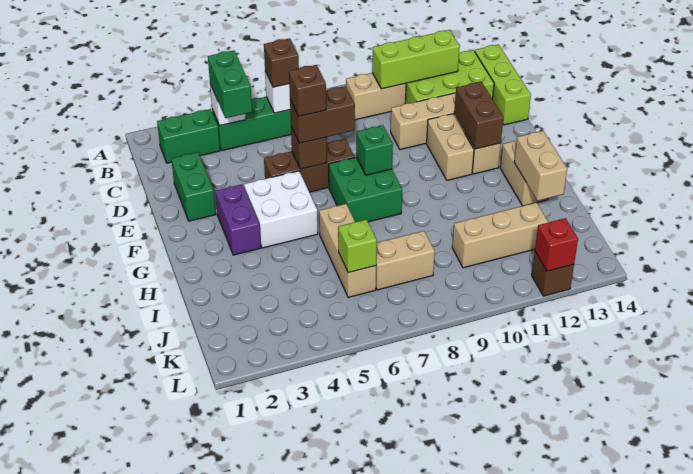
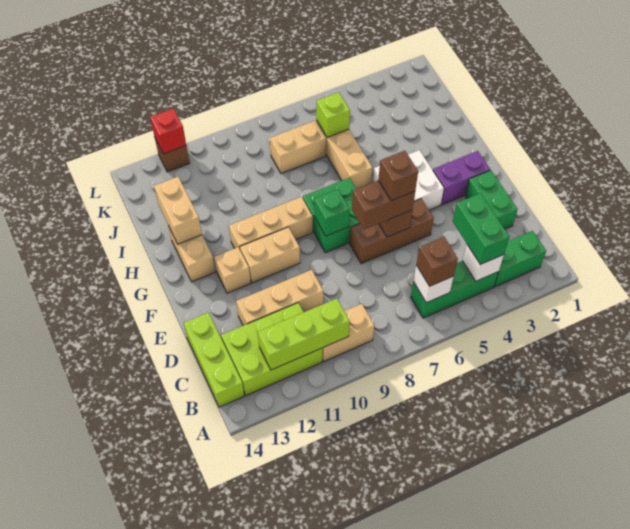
tan brick E11:F11 level 1 -> tan brick F10:F11 level 1
brown brick E12:F12 level 2 -> none
purple brick F3:G3 level 1 -> purple brick F2:F3 level 1
tan brick J10:J12 level 1 -> tan brick G9:G11 level 1

